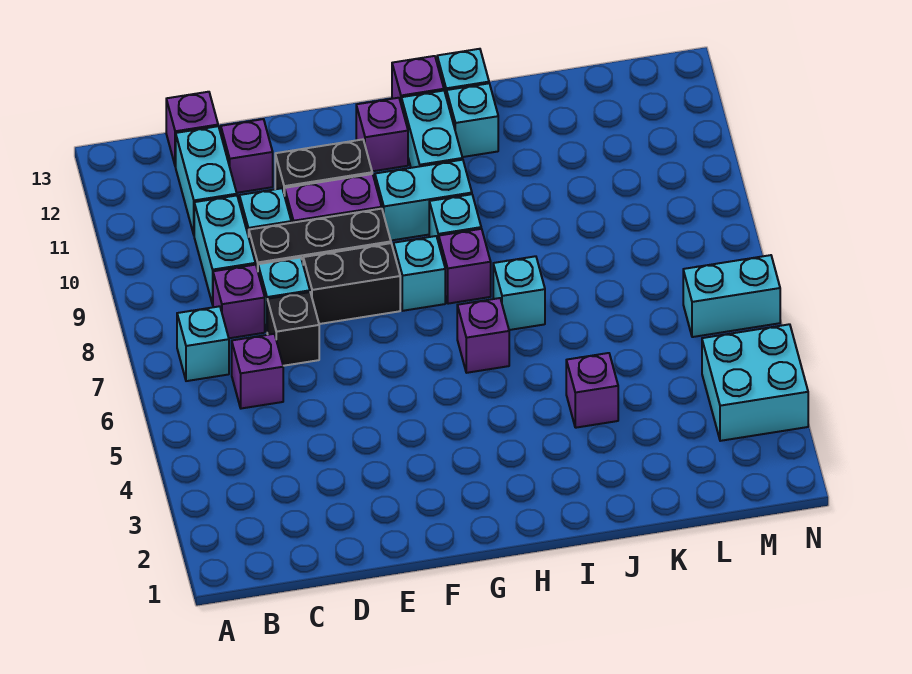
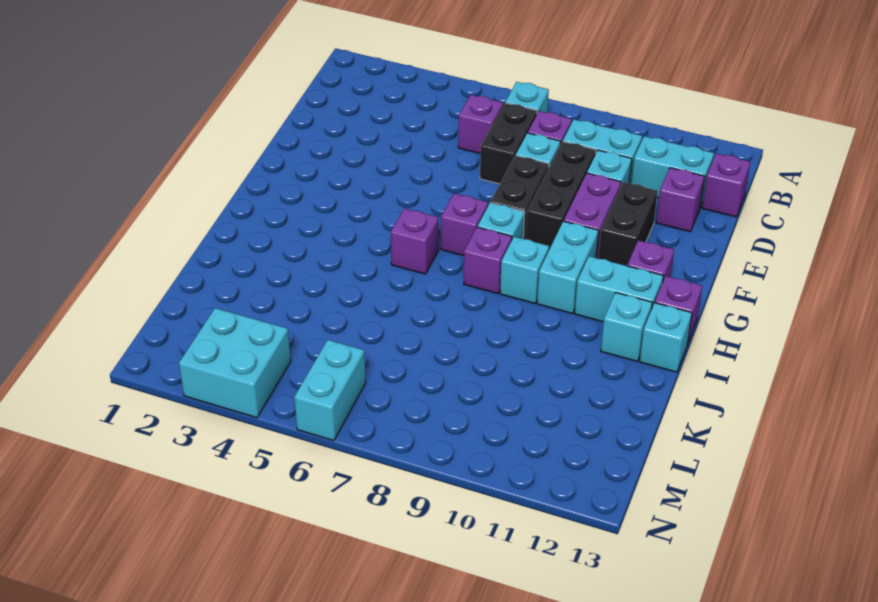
black brick D7 level 1 -> black brick C7:D7 level 1
cyan brick I7 level 1 -> none
purple brick J4 level 1 -> purple brick G7 level 1

